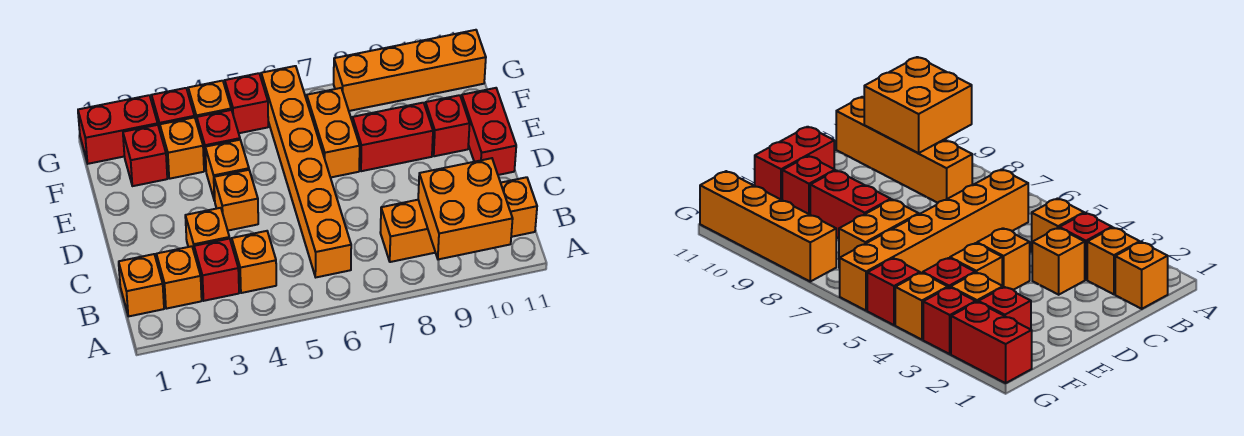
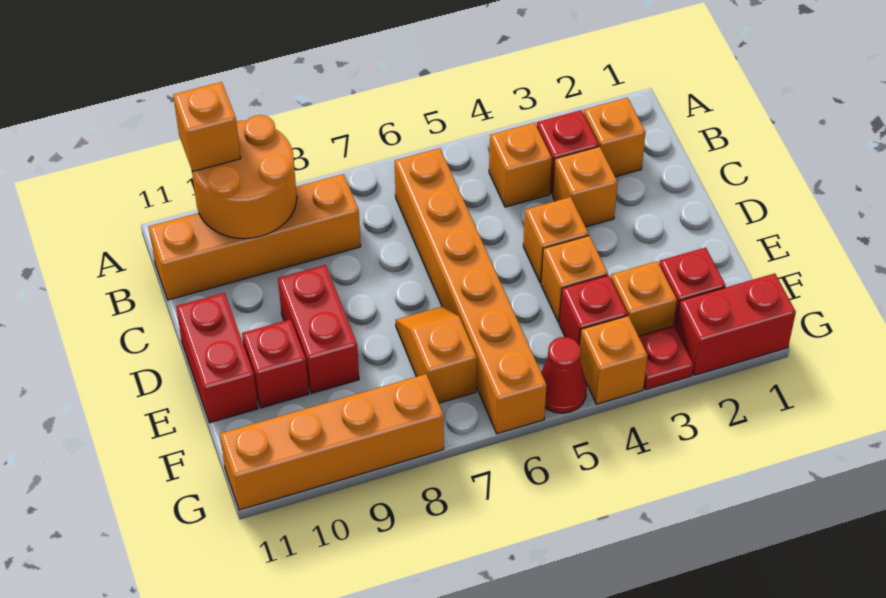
orange brick A9:B10 level 2 -> orange round brick A9:B10 level 2
orange brick B1 level 1 -> orange brick A10 level 3
orange brick E7:F7 level 1 -> orange slope E7:F7 level 1 top F
red brick E8:E9 level 1 -> red brick D9:E9 level 1
red brick G3 level 1 -> red plate G3 level 1
red brick G5 level 1 -> red cone G5 level 1

